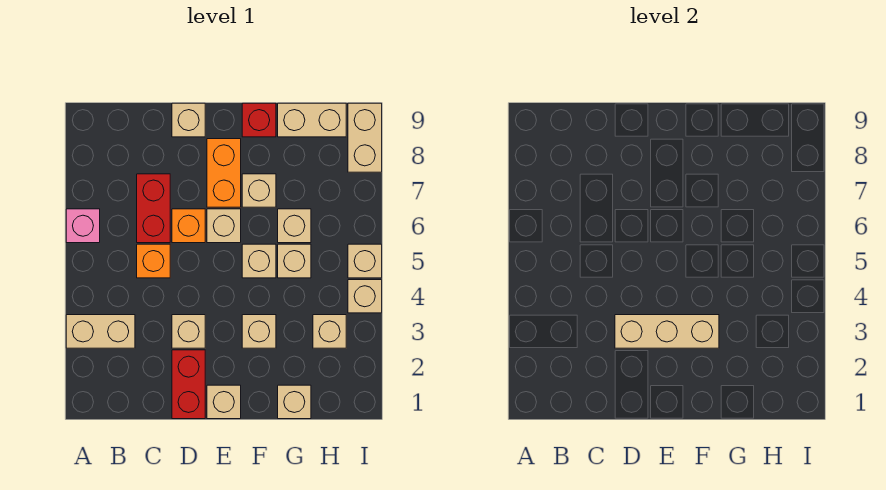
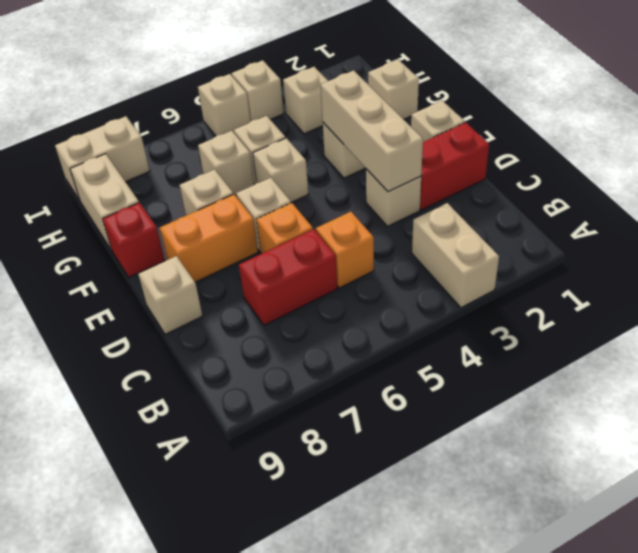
pink brick A6 level 1 -> none

